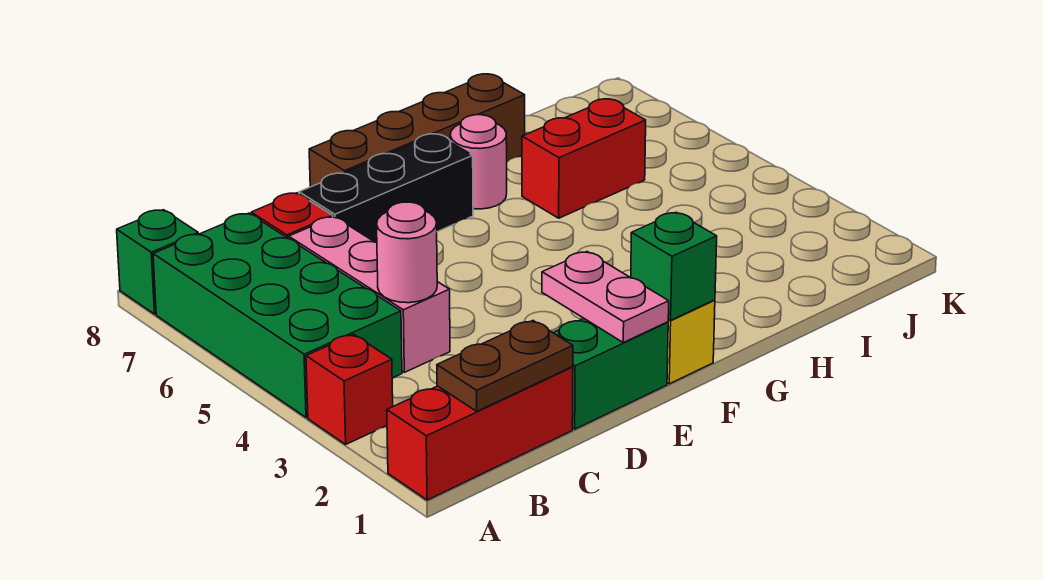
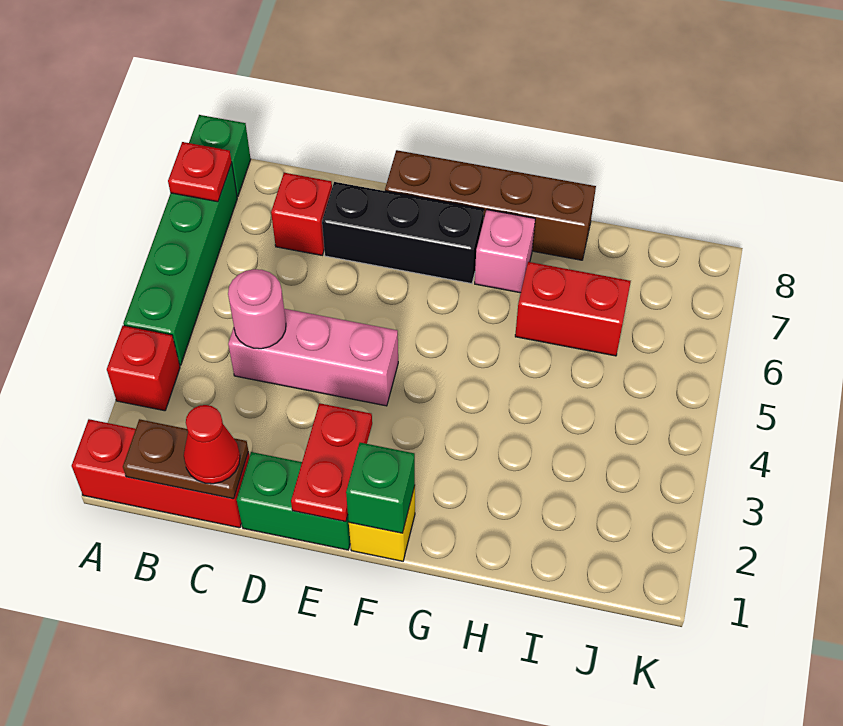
green brick A4:B7 level 1 -> green brick A4:A7 level 1
none -> red plate A7 level 2
none -> red cone C1 level 3
pink brick C4:C6 level 1 -> pink brick C4:E4 level 1
pink plate E1:E2 level 2 -> red plate E1:E2 level 2
pink round brick G7 level 1 -> pink brick G7 level 1

